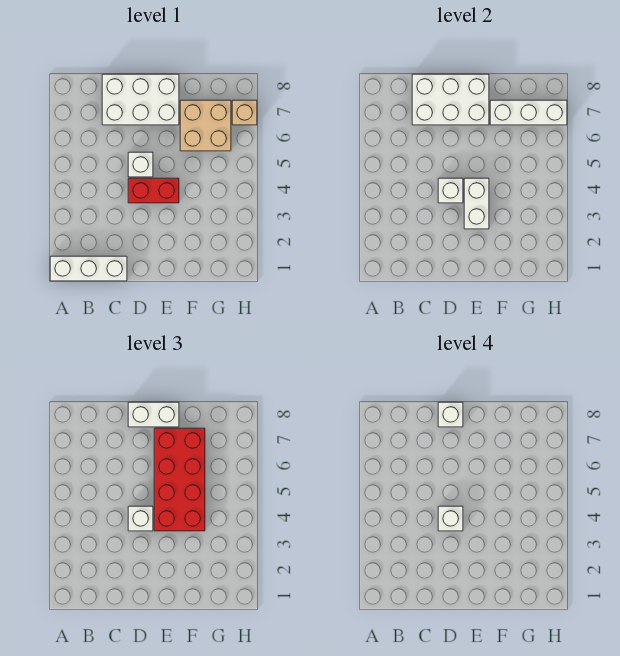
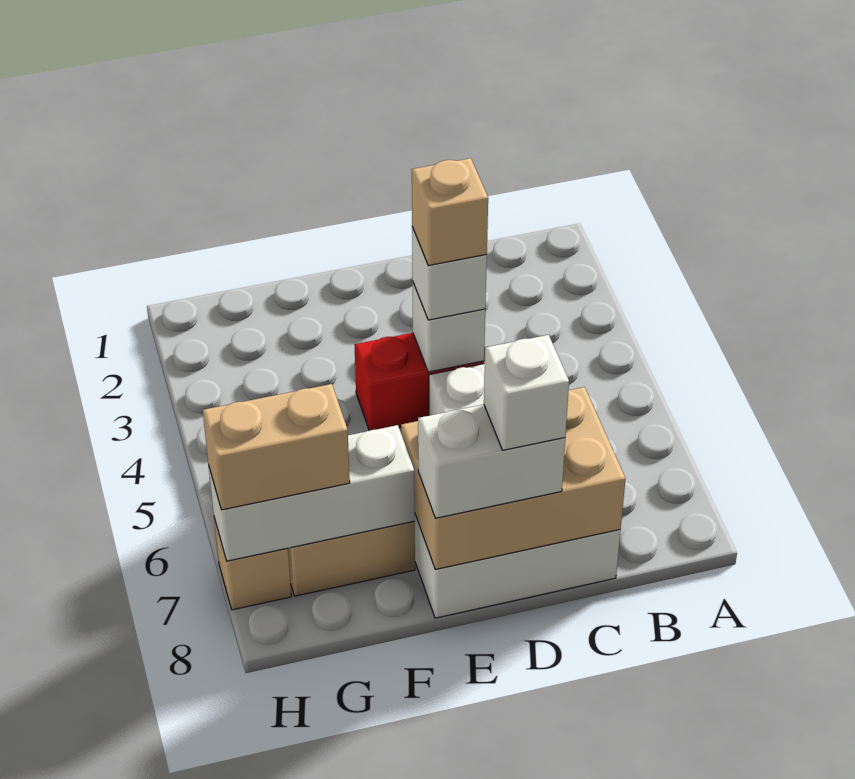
white brick A1:C1 level 1 -> none
white brick C7:E8 level 2 -> tan brick C7:E8 level 2
white brick D4 level 4 -> tan brick D4 level 4
white brick E3:E4 level 2 -> none
red brick E4:F7 level 3 -> none
none -> tan brick G7:H7 level 3

